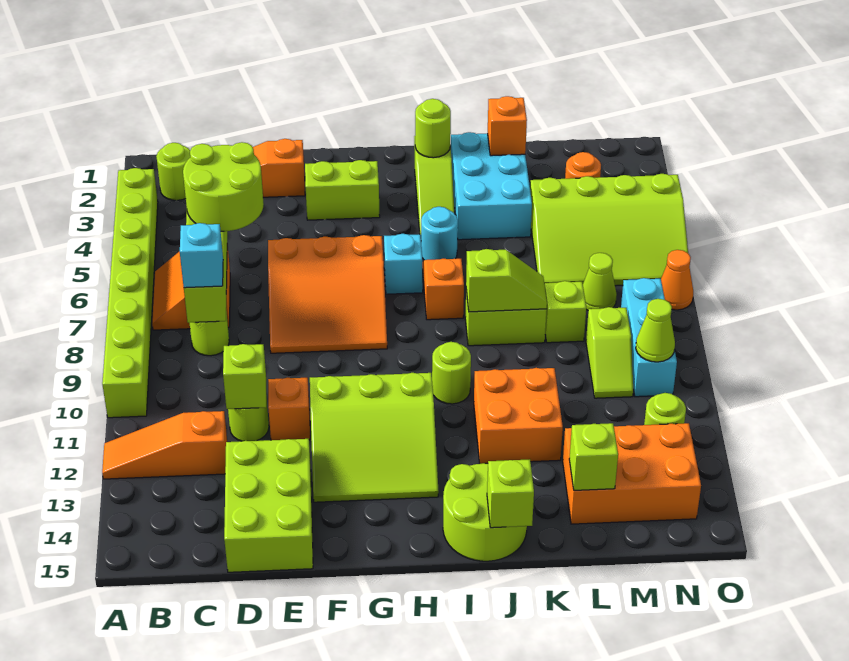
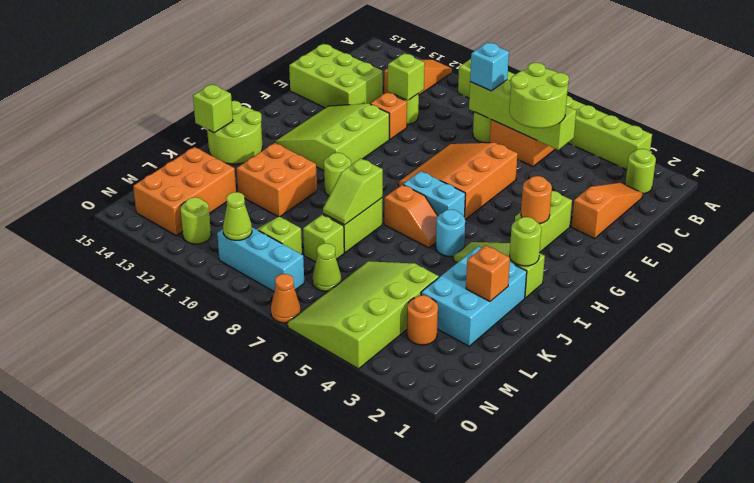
none -> orange round brick G3 level 2
cyan brick H6 level 1 -> cyan brick H6:H7 level 1
cyan brick J2:K4 level 1 -> cyan brick J2:L3 level 1
lime brick L14 level 2 -> none

